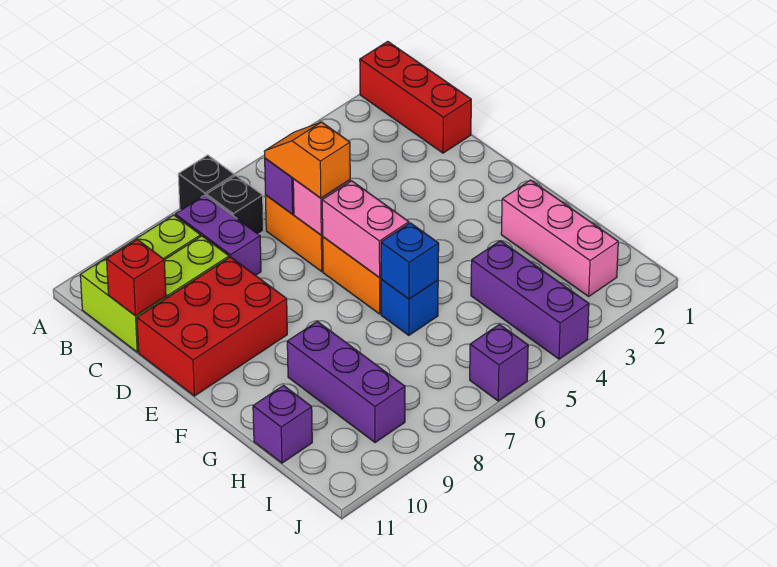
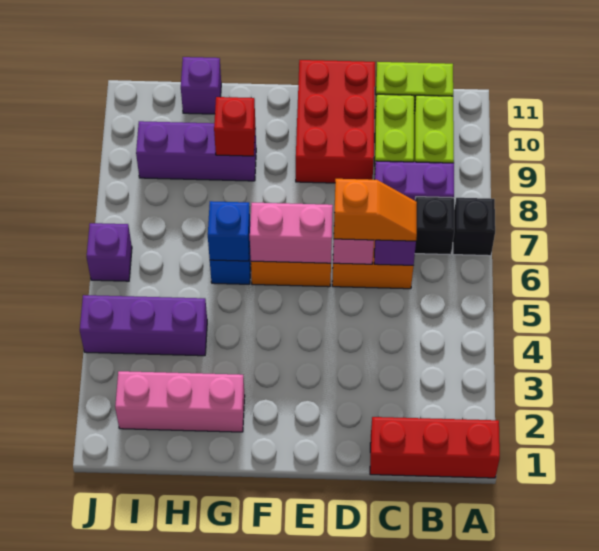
red brick C11 level 2 -> red brick G9 level 2

